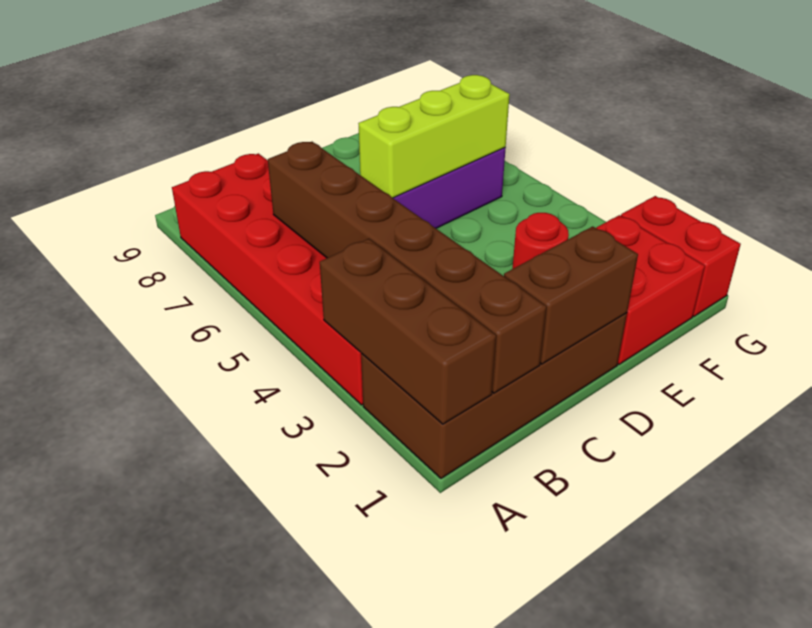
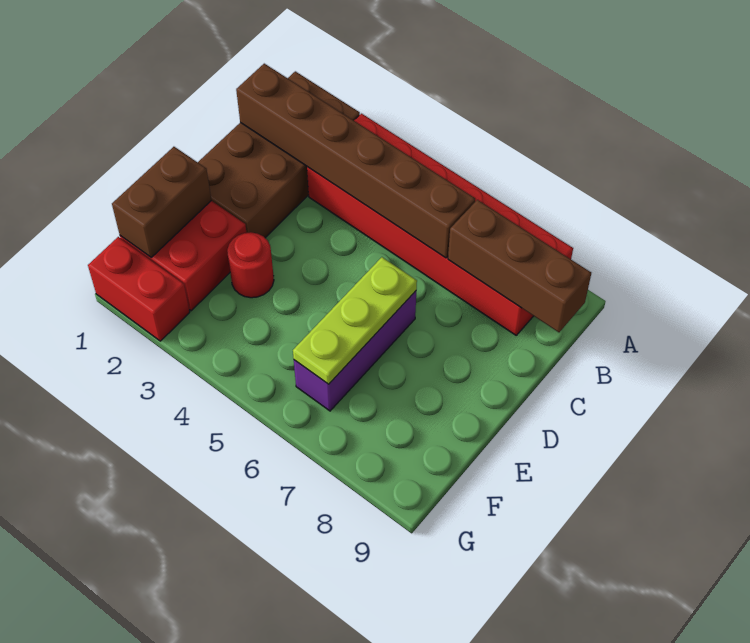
brown brick A1:A3 level 2 -> brown brick B7:B9 level 2
brown brick C1:D1 level 2 -> brown brick E1:F1 level 2
lime brick D6:F6 level 2 -> lime plate D6:F6 level 2

